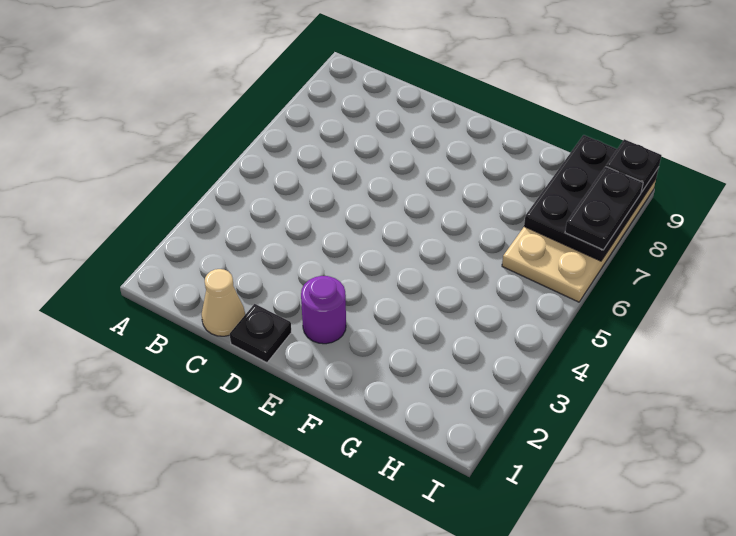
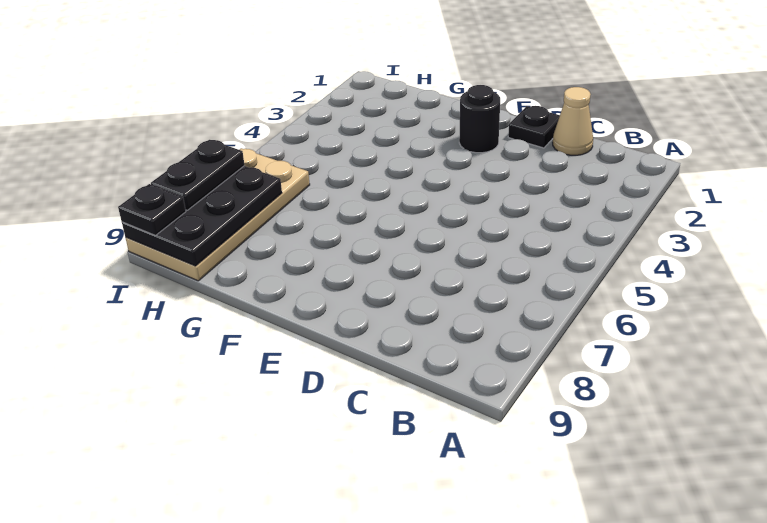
purple round brick E2 level 1 -> black round brick E2 level 1

